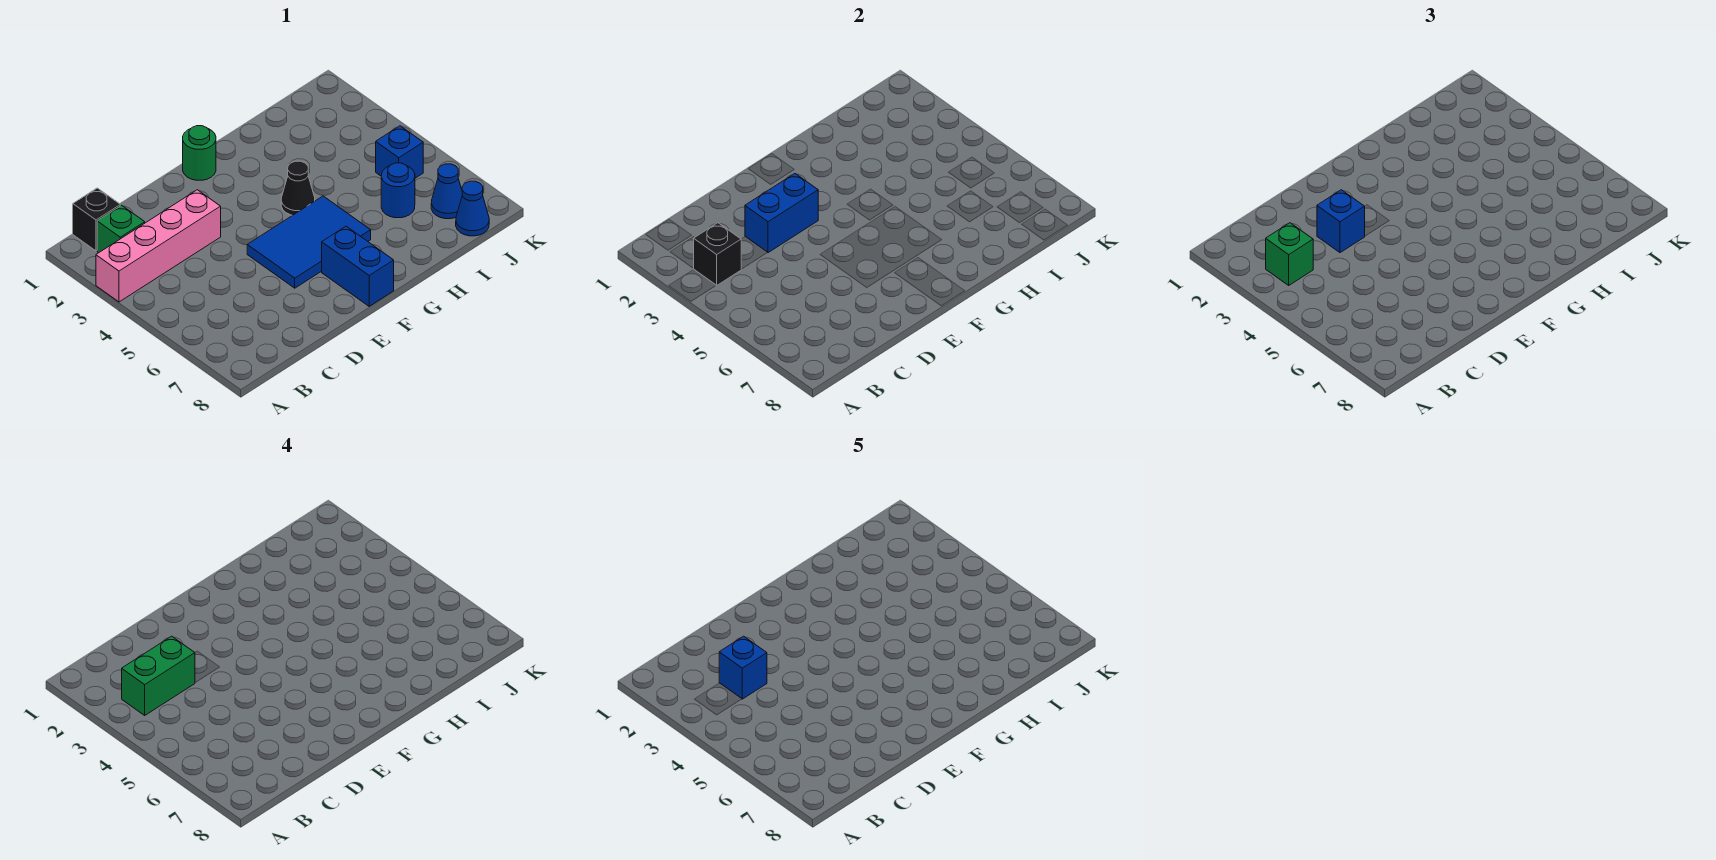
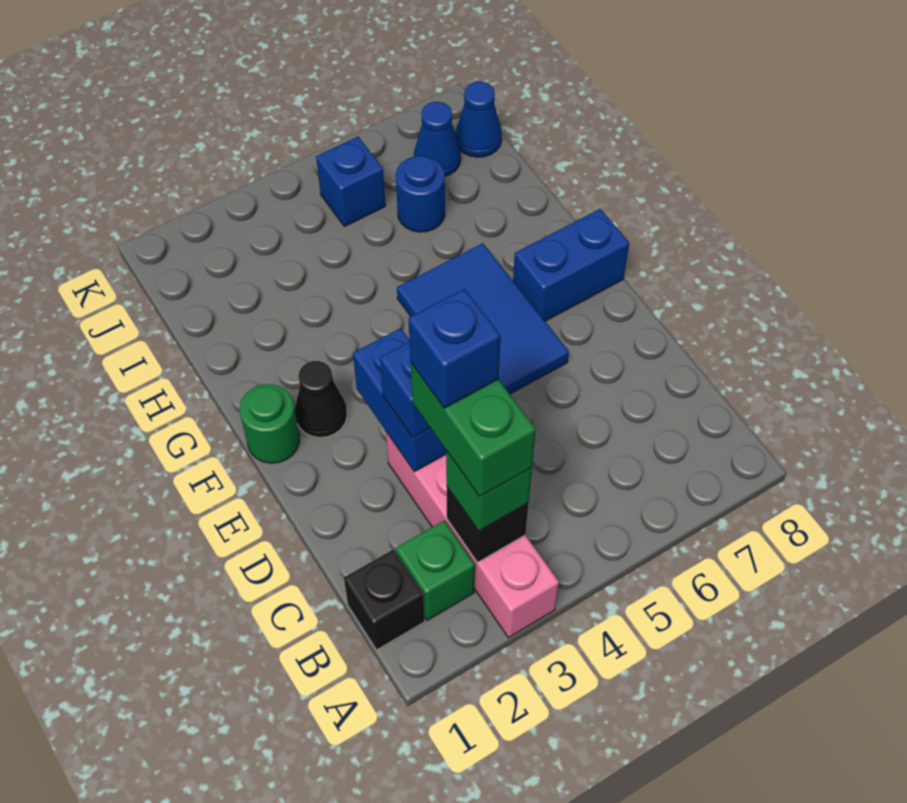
black cone G4 level 1 -> black cone F2 level 1

